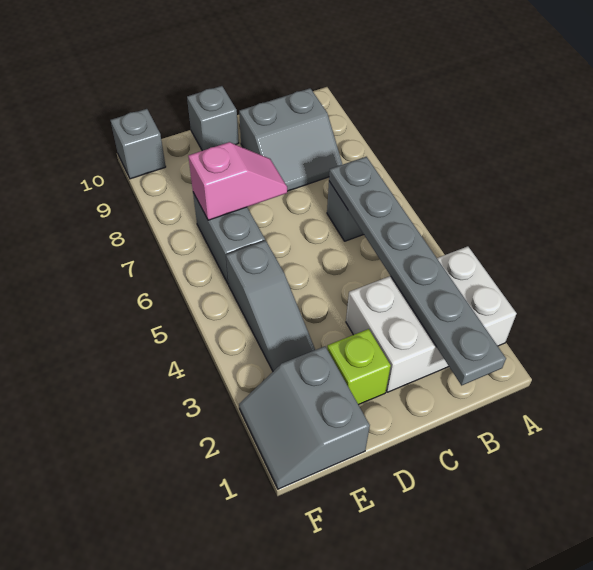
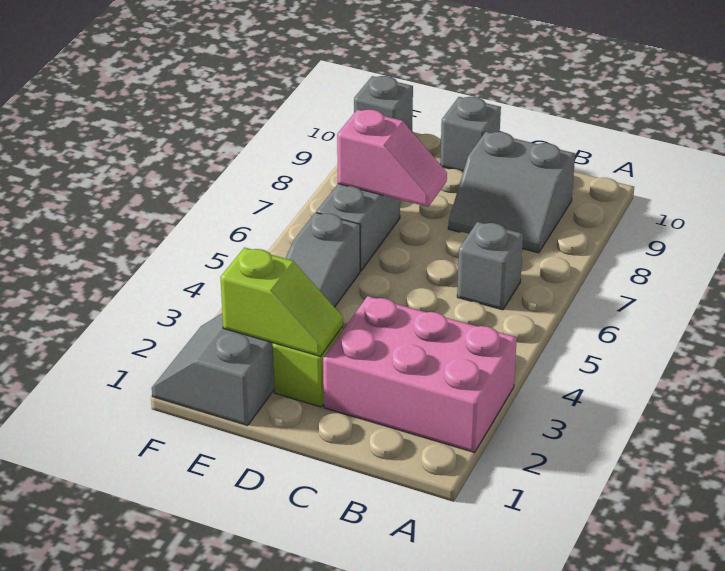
white brick A2:C3 level 1 -> pink brick A2:C3 level 1
grey plate B1:B6 level 2 -> none
none -> lime slope D2:E2 level 2 top E

